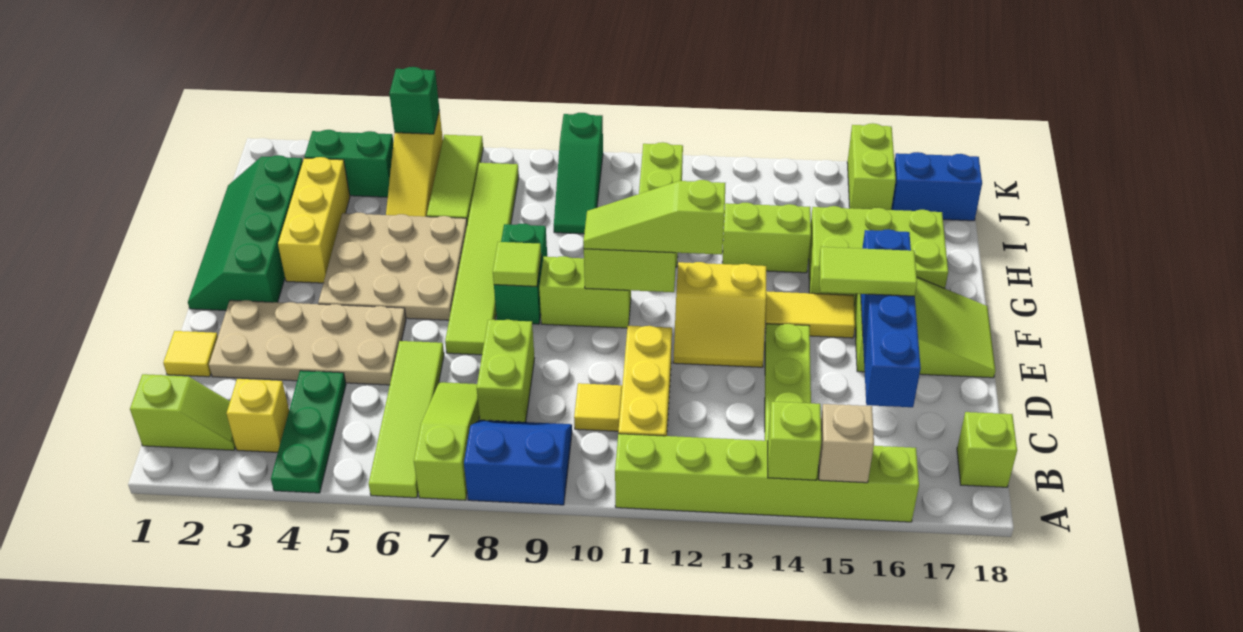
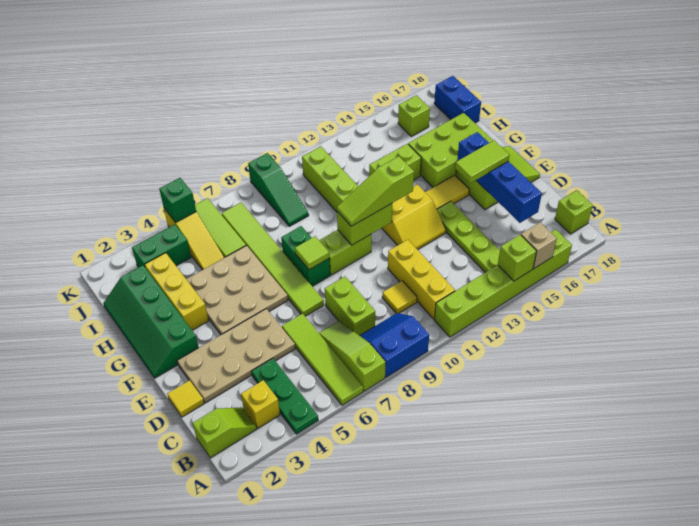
lime brick J16:K16 level 1 -> lime brick J16 level 1
blue brick J17:J18 level 1 -> blue brick I18:J18 level 1

